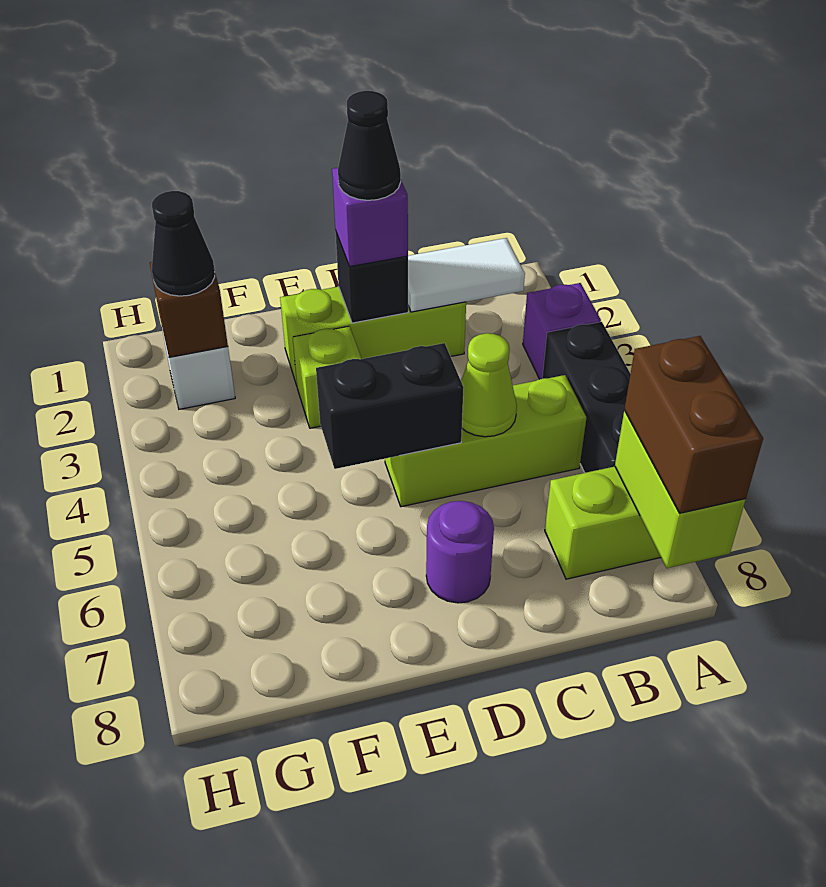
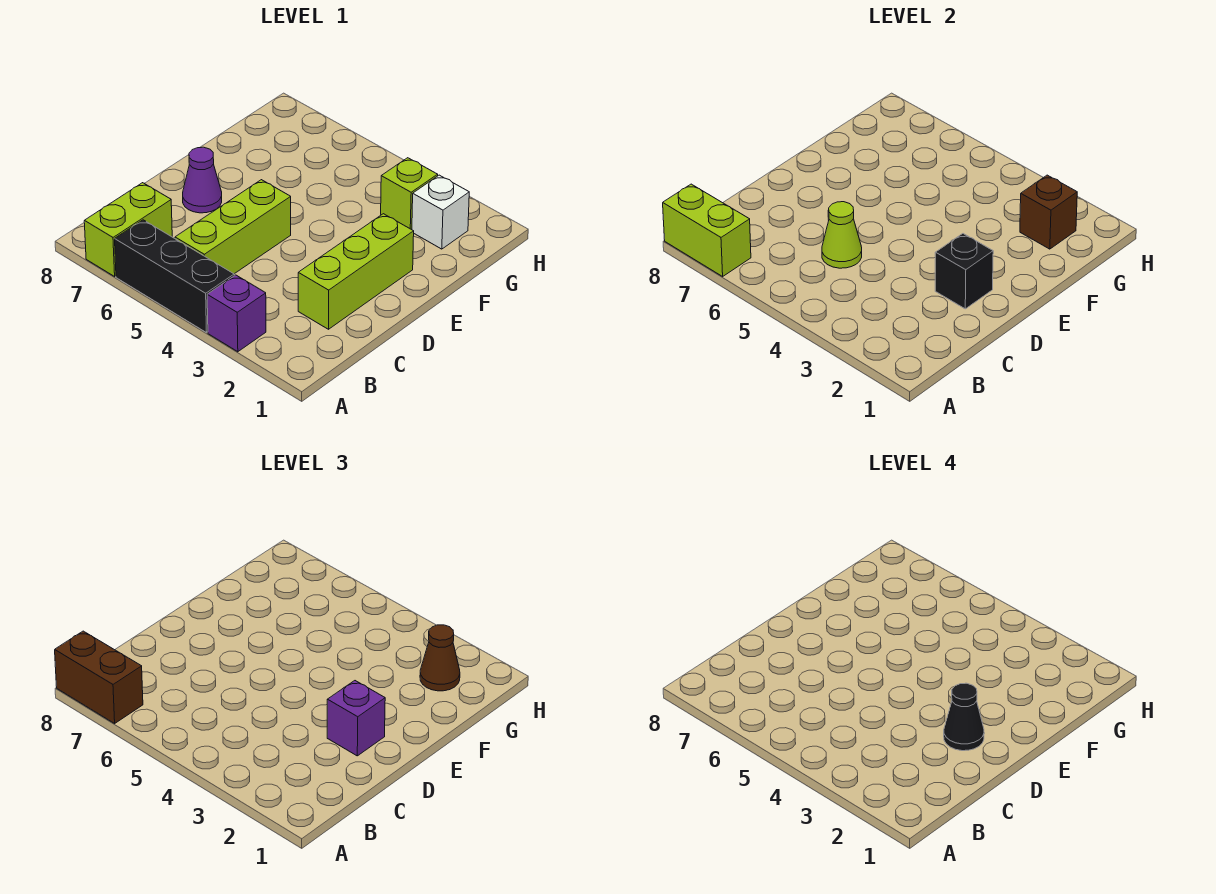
white tile B2:C2 level 2 -> none
black brick D5:E5 level 2 -> none
purple round brick D7 level 1 -> purple cone D7 level 1
lime brick E3 level 1 -> lime brick G3 level 1
black cone G2 level 3 -> brown cone G2 level 3

